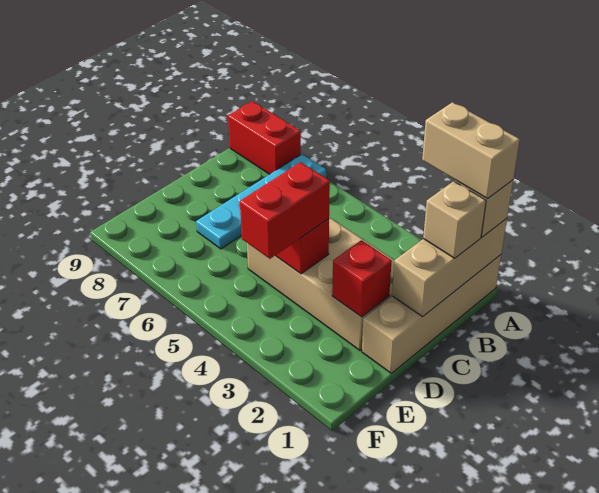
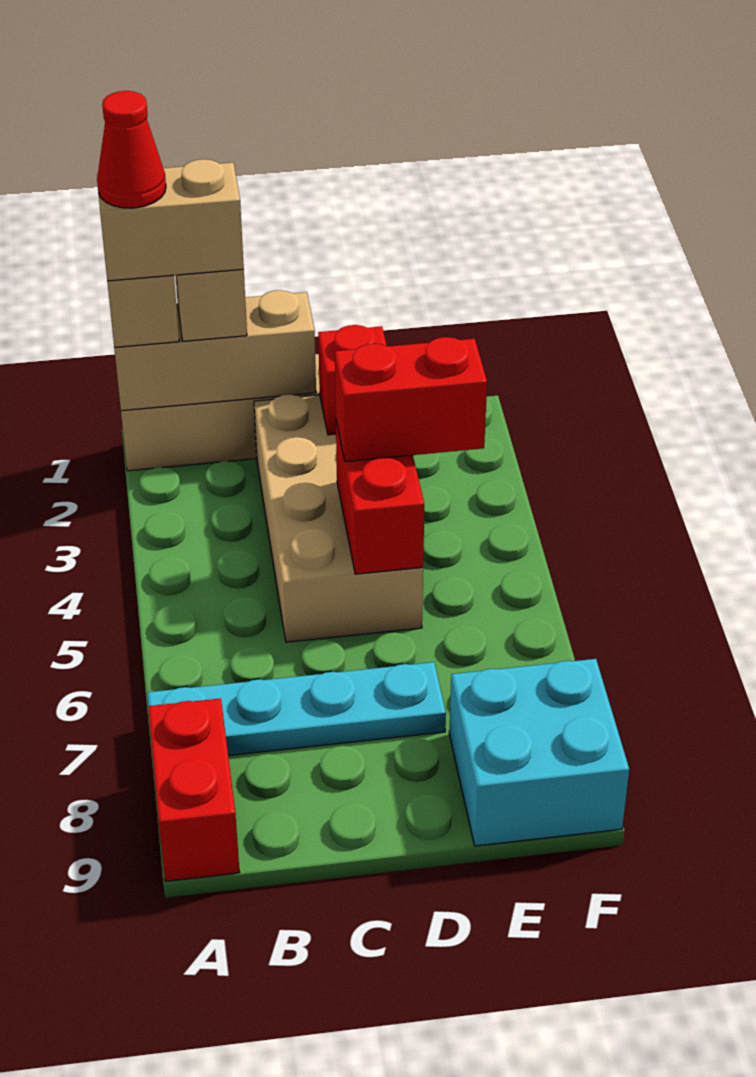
tan brick A1:A2 level 4 -> tan brick A1:B1 level 4
none -> red cone A1 level 5
none -> cyan brick E8:F9 level 1

